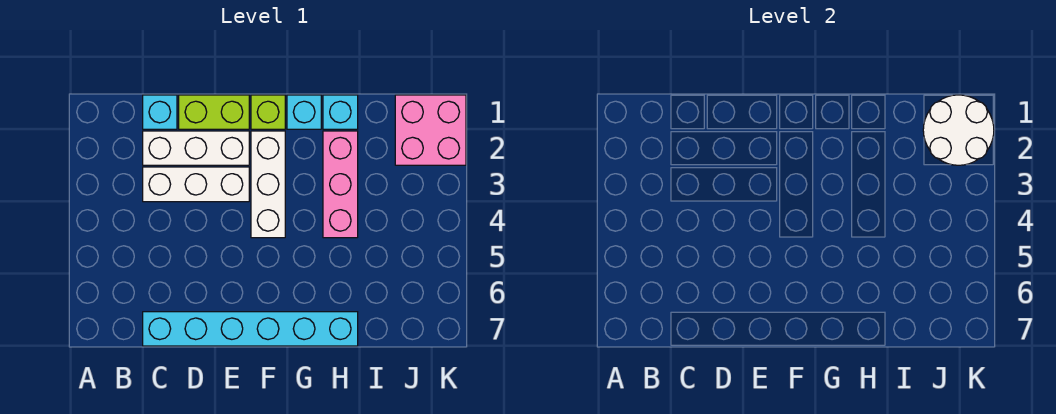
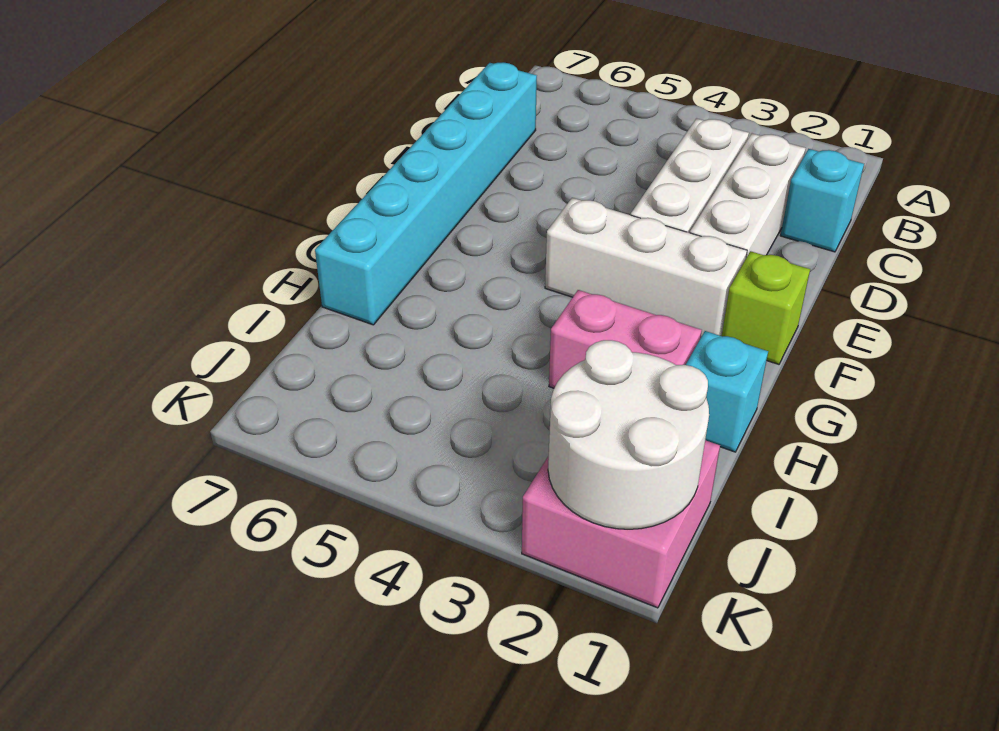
lime brick D1:E1 level 1 -> none
cyan brick G1 level 1 -> none
pink brick H2:H4 level 1 -> pink brick H2:H3 level 1

